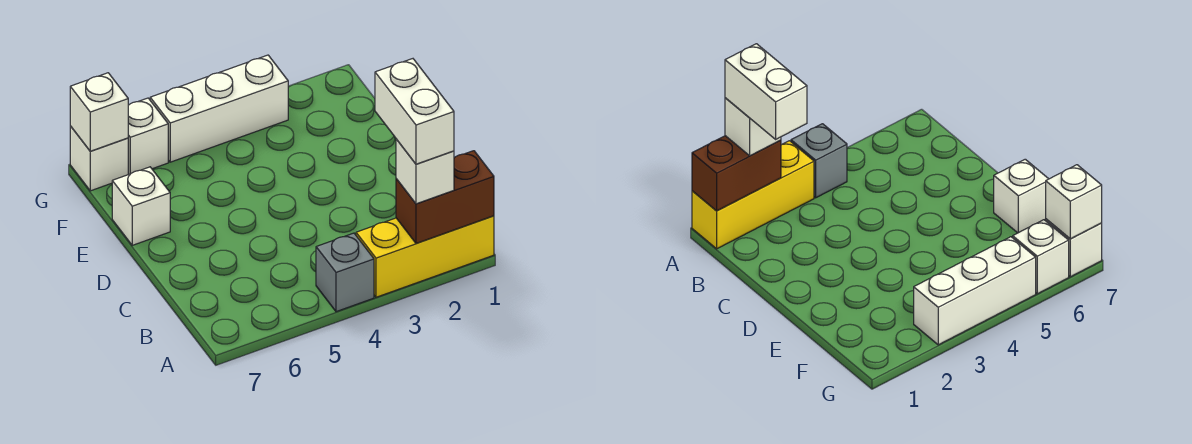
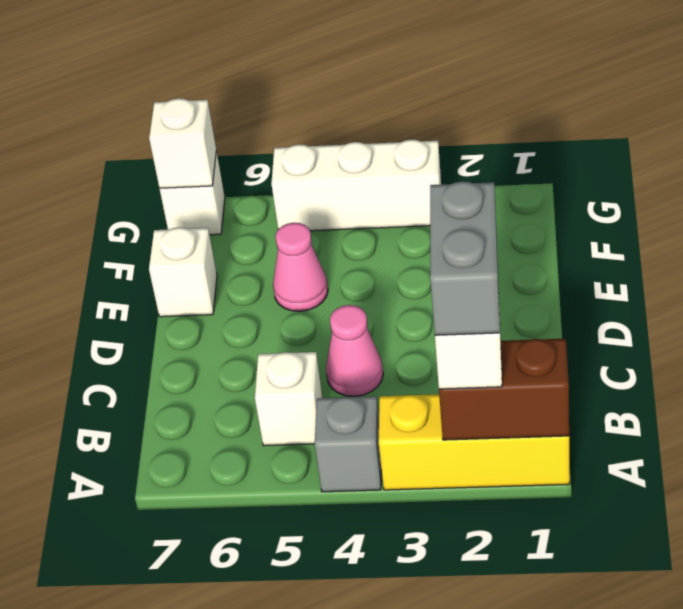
white brick A2:B2 level 4 -> grey brick A2:B2 level 4
none -> pink cone C4 level 1
none -> pink cone E5 level 1
white brick G6 level 1 -> white brick B5 level 1

